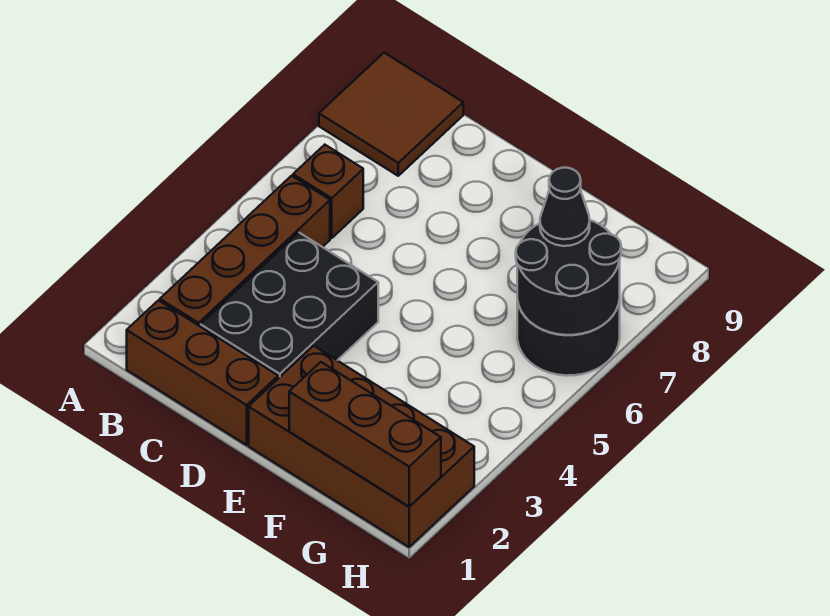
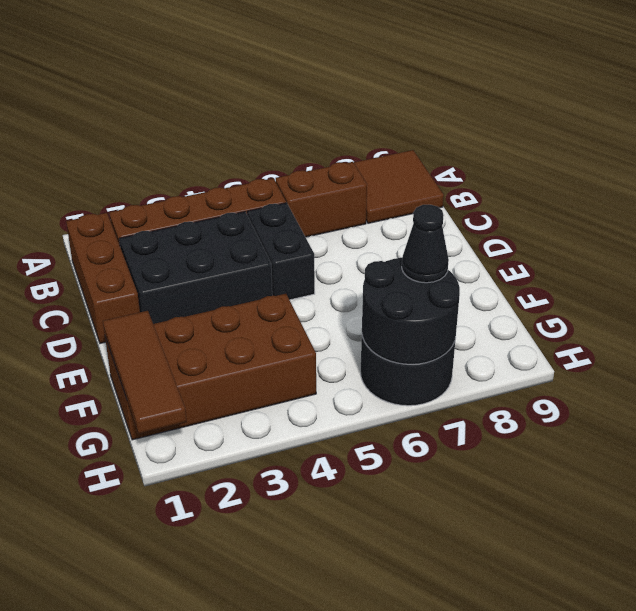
brown brick B6 level 1 -> brown brick B6:B7 level 1
none -> black brick C5:D5 level 1
brown brick E1:H2 level 1 -> brown brick F1:G4 level 1
brown brick F1:H1 level 2 -> brown tile F1:H1 level 2

